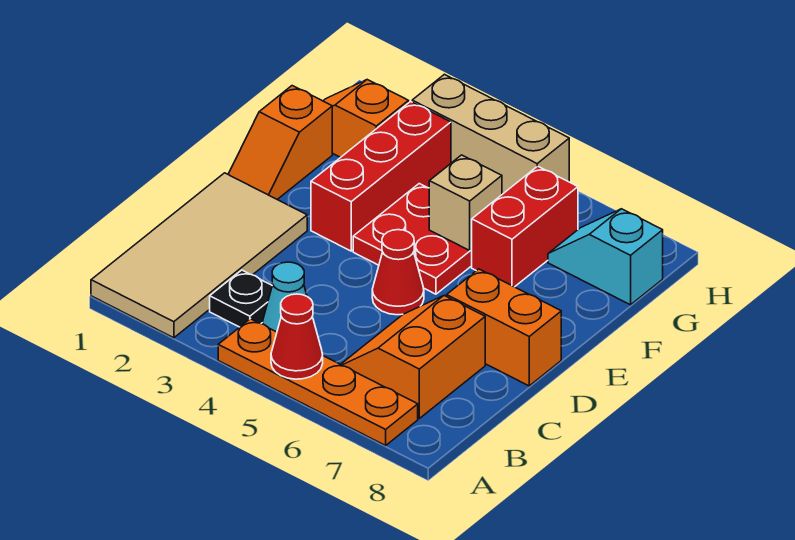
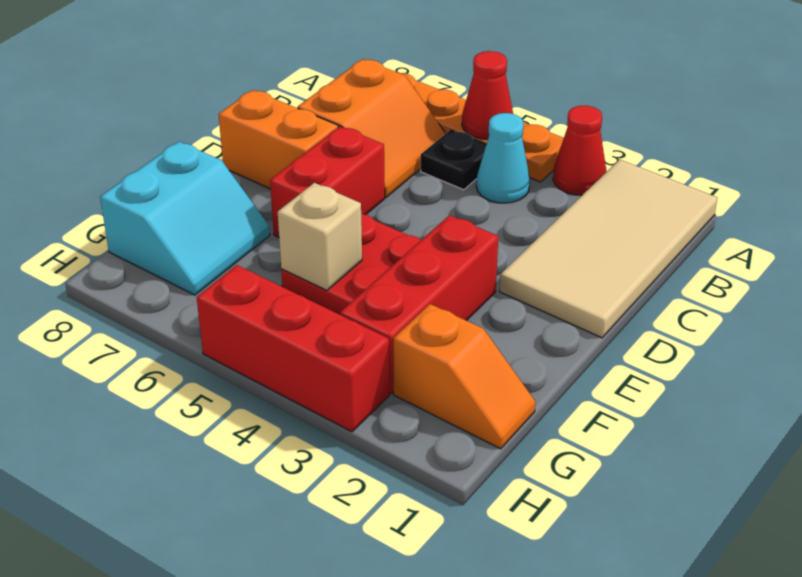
black plate B3 level 1 -> black plate B5 level 1
red cone D5 level 1 -> red cone A3 level 1
orange slope E1:F1 level 1 top F -> none
red brick F6:G6 level 1 -> red brick D6:E6 level 1
cyan slope G7:G8 level 1 top 8 -> cyan slope F7:G8 level 1 top 8
tan brick H3:H5 level 1 -> red brick H3:H5 level 1

